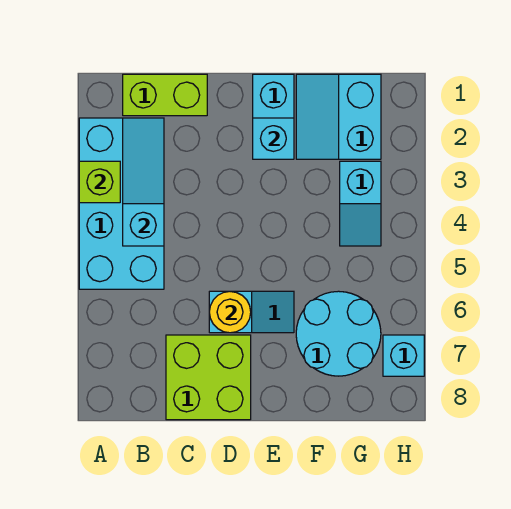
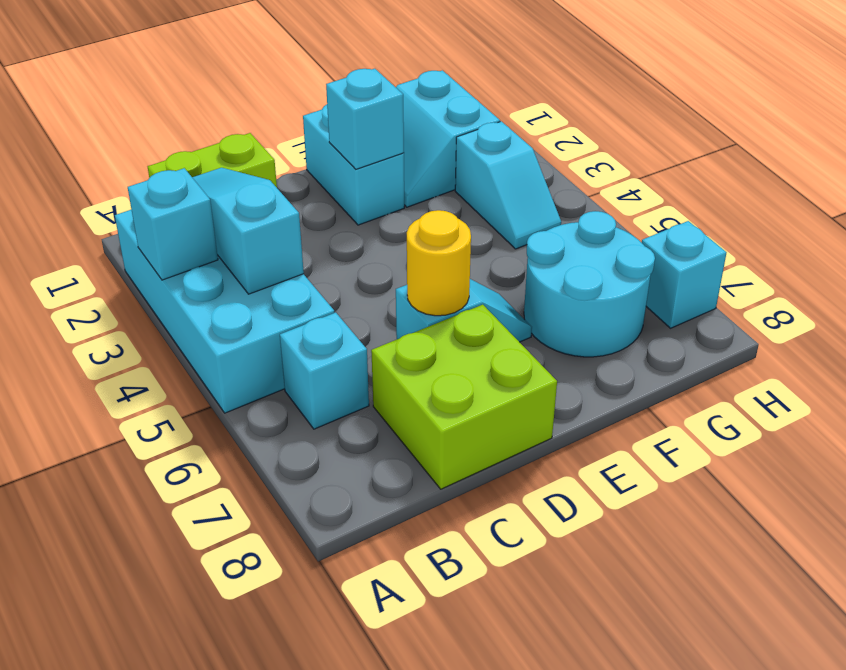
lime brick A3 level 2 -> cyan brick A3 level 2
none -> cyan brick B6 level 1

